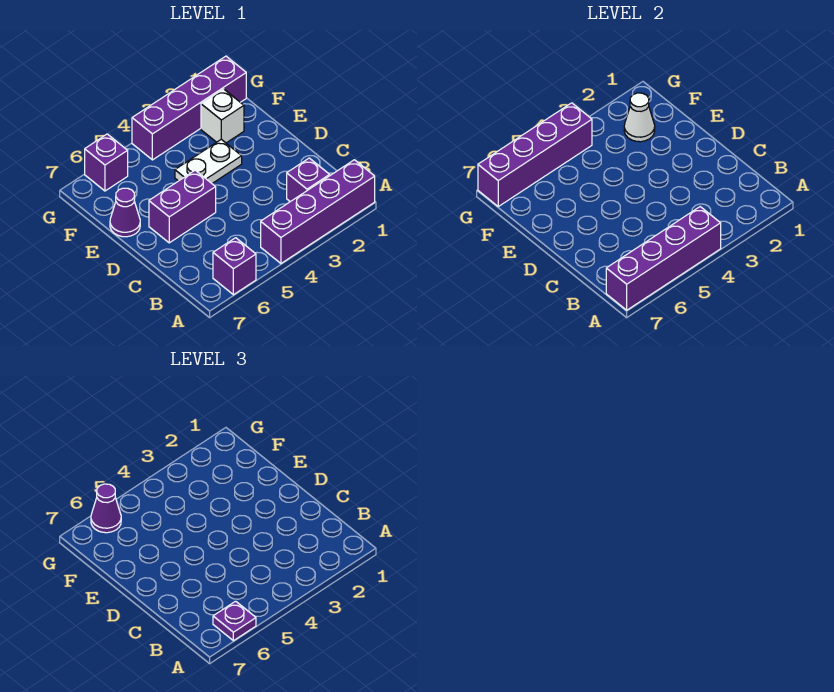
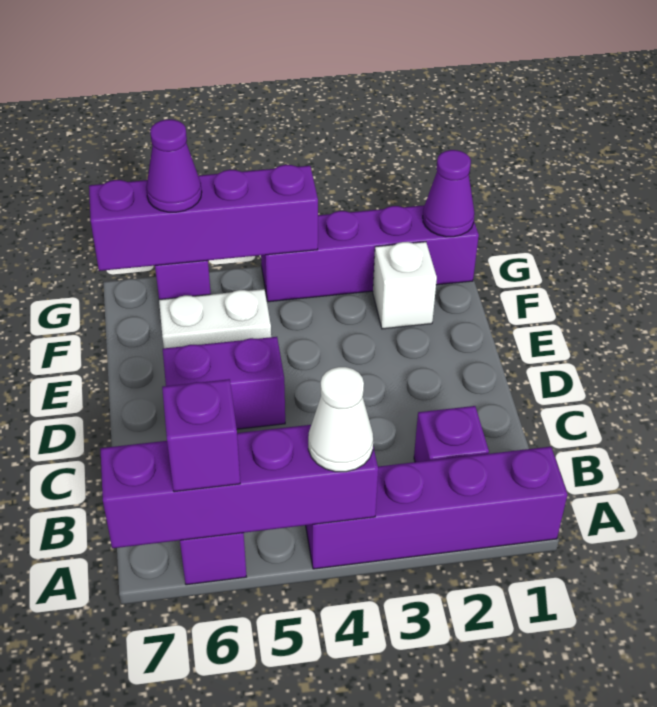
purple plate A6 level 3 -> purple brick A6 level 3
white plate E3:E4 level 1 -> white plate F5:F6 level 1
purple cone E7 level 1 -> purple cone G1 level 2
white cone F2 level 2 -> white cone A4 level 3

